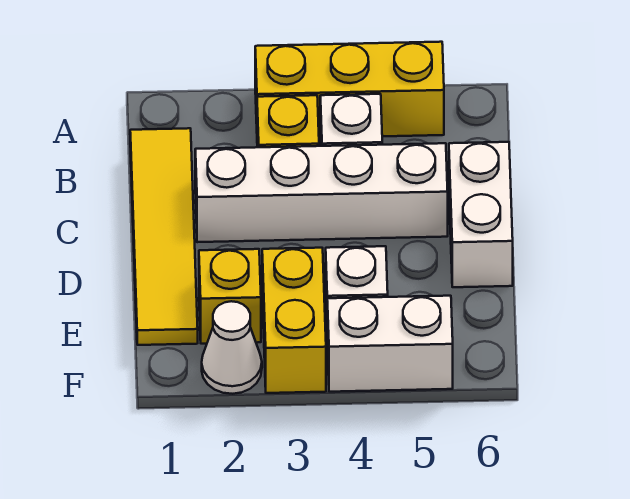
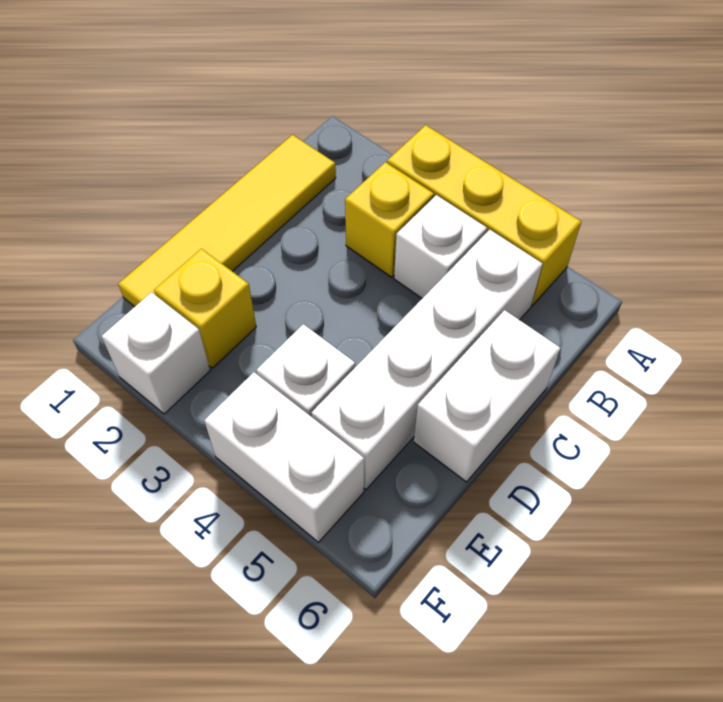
white brick C2:C5 level 1 -> white brick B5:E5 level 1
yellow brick E3:F3 level 1 -> none
white cone F2 level 1 -> white brick F2 level 1

